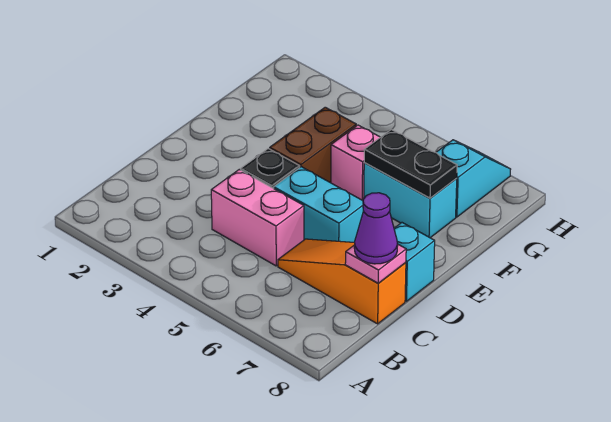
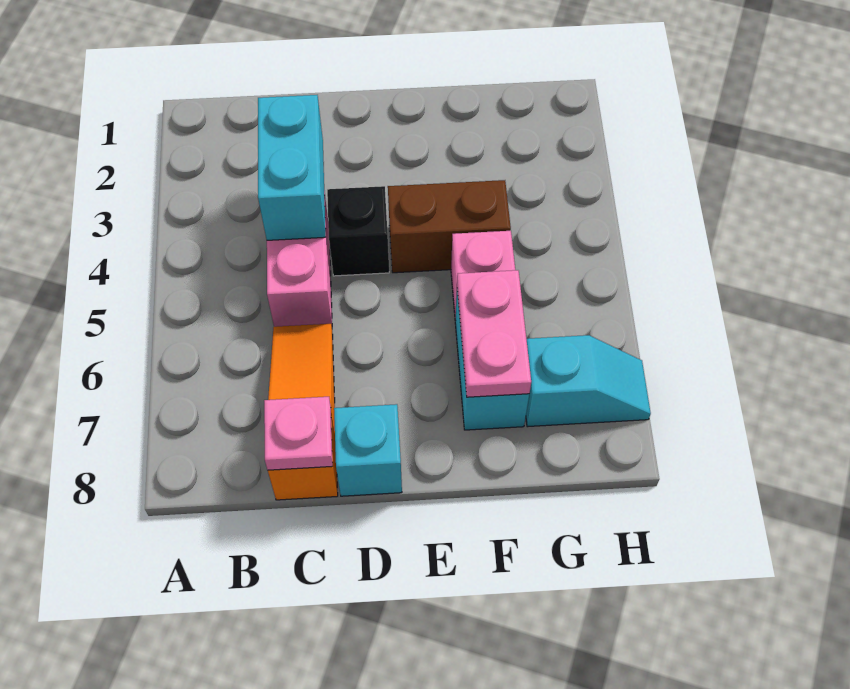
purple cone C8 level 3 -> none
cyan brick D5:D6 level 1 -> cyan brick C3:C4 level 2
black plate F6:F7 level 2 -> pink plate F6:F7 level 2

